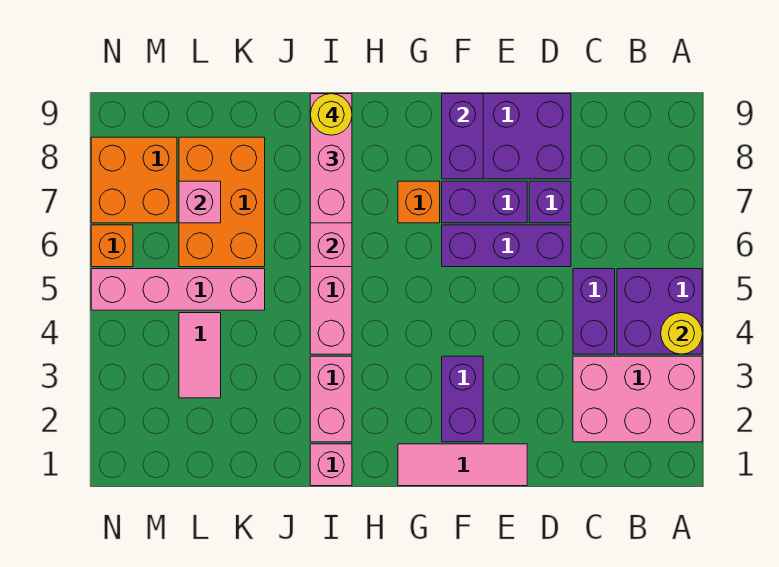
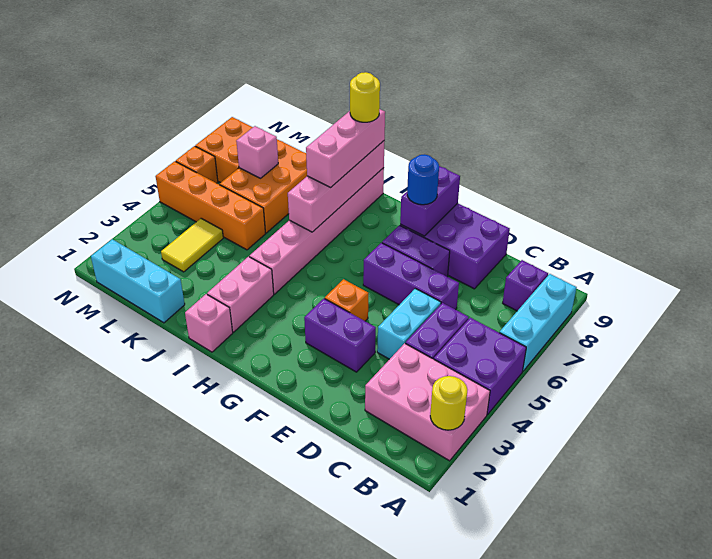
yellow round brick A4 level 2 -> yellow round brick A2 level 2
none -> cyan brick A6:A8 level 1
none -> cyan brick D4:D5 level 1
purple brick D7 level 1 -> purple brick B8 level 1
pink tile E1:G1 level 1 -> none
purple brick F2:F3 level 1 -> purple brick E3:F3 level 1
none -> blue round brick F8 level 3
orange brick G7 level 1 -> orange brick F4 level 1
none -> cyan brick K1:M1 level 1
pink brick K5:N5 level 1 -> orange brick K5:N5 level 1
pink tile L3:L4 level 1 -> yellow tile L3:L4 level 1

